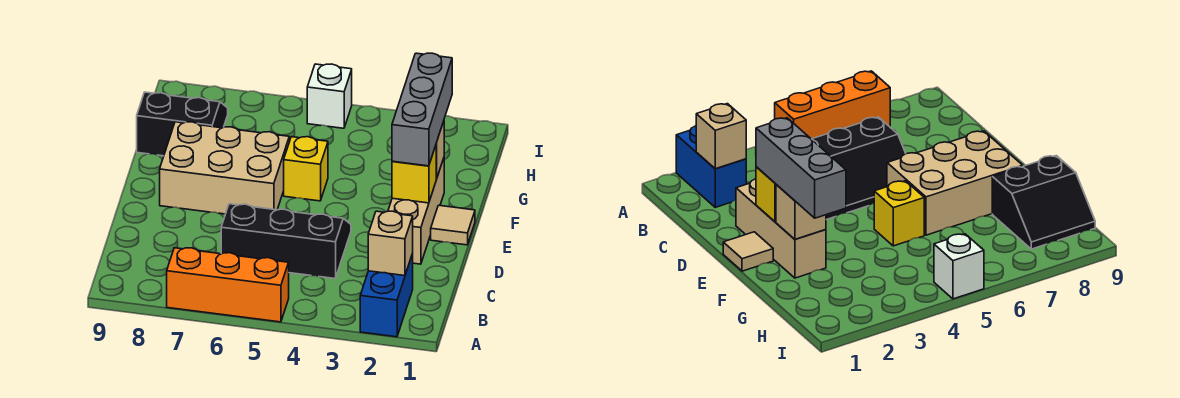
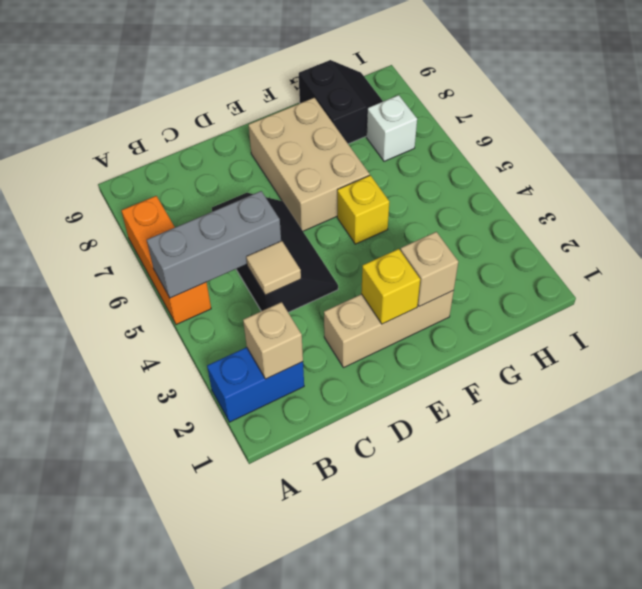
tan tile E1 level 1 -> tan tile C4 level 2
grey brick E2:G2 level 3 -> grey brick A5:C5 level 2
white brick I5 level 1 -> white brick H7 level 1

